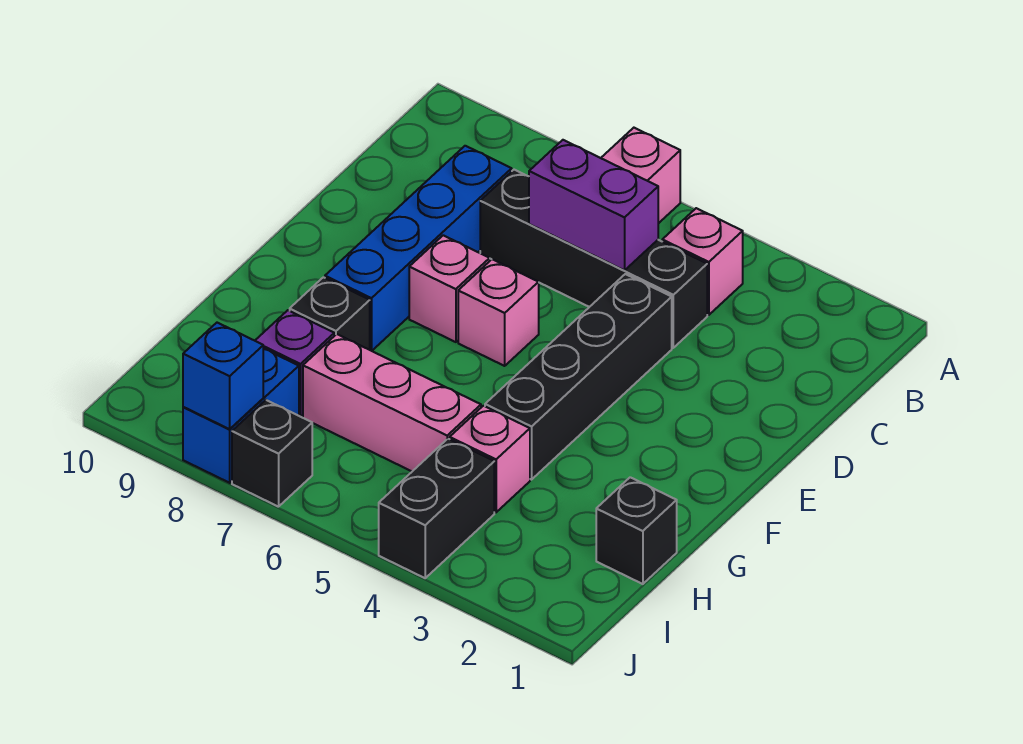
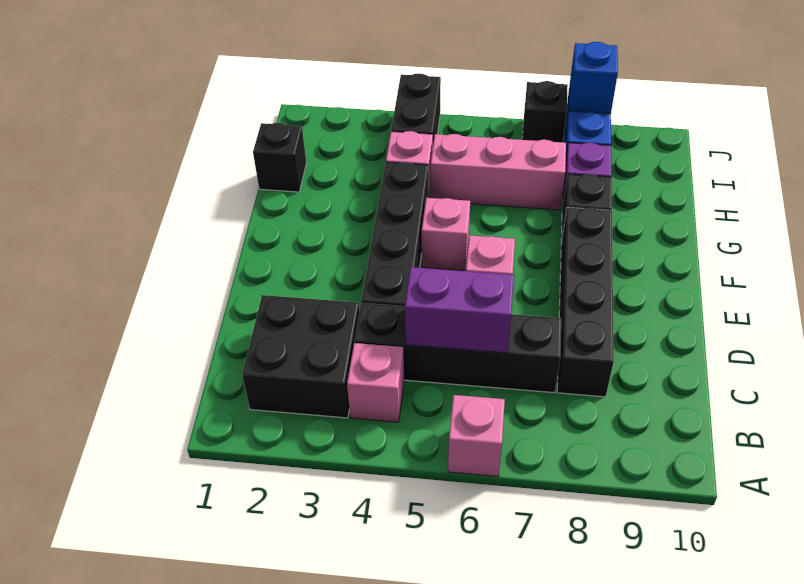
none -> black brick B2:C3 level 1
blue brick C8:F8 level 1 -> black brick C8:F8 level 1
pink brick E7 level 1 -> pink brick F5 level 1

